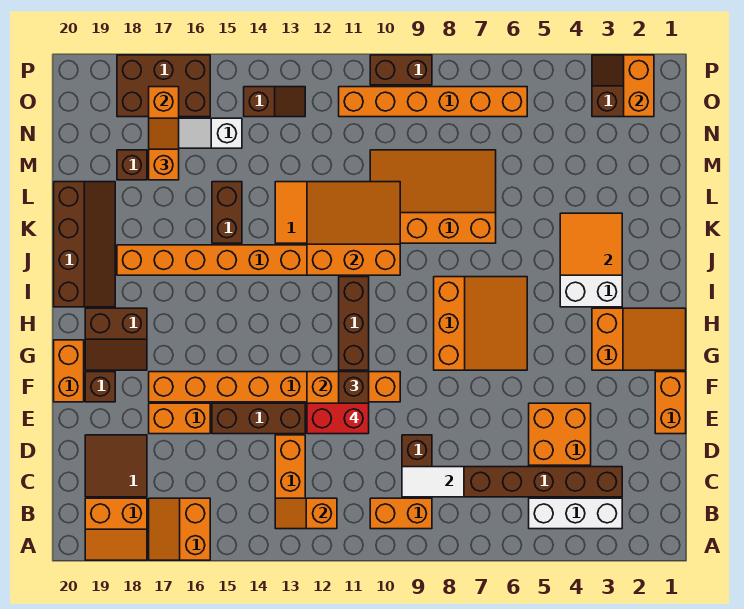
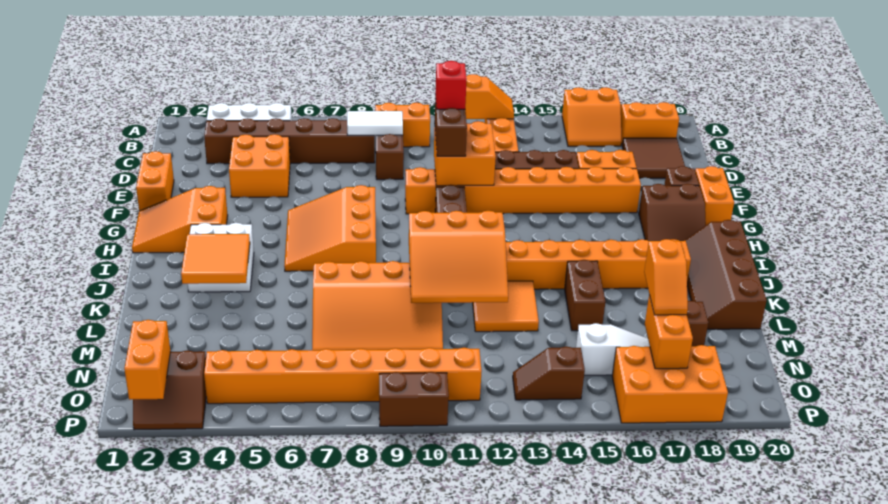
orange slope A16:B17 level 1 top 16 -> orange slope A16:B17 level 1 top A
red brick E11:E12 level 4 -> red brick E11 level 4
brown slope G18:H19 level 1 top H -> brown slope G18:H19 level 1 top G
orange brick O6:O11 level 1 -> orange brick O4:O11 level 1
brown brick O16:P18 level 1 -> orange brick O16:P18 level 1

